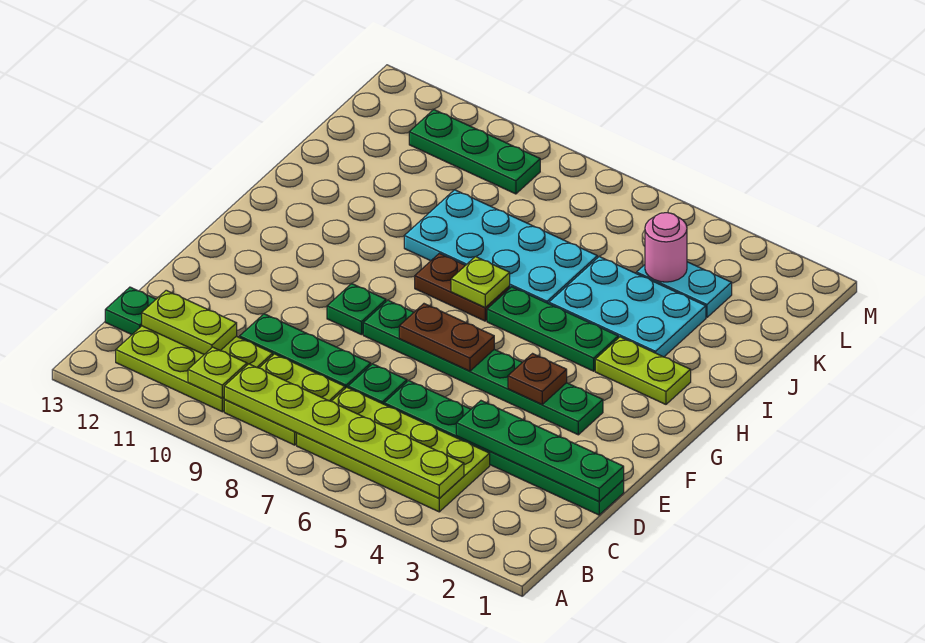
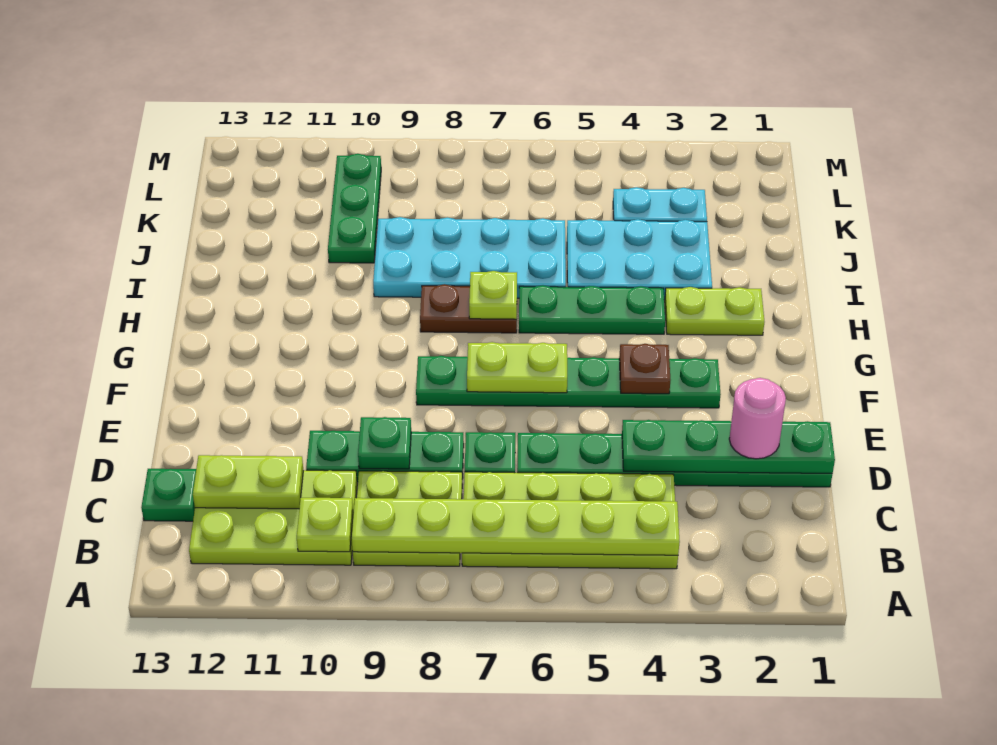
brown plate F6:F7 level 2 -> lime plate F6:F7 level 2
green plate F9 level 1 -> green plate D9 level 2
pink round brick K4 level 2 -> pink round brick D2 level 3
green plate L9:L11 level 1 -> green plate J10:L10 level 1

